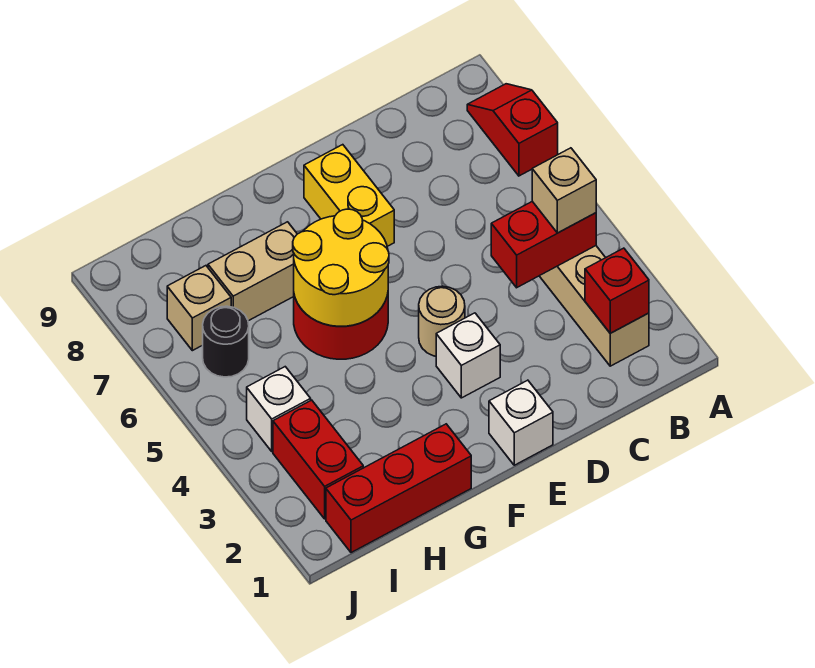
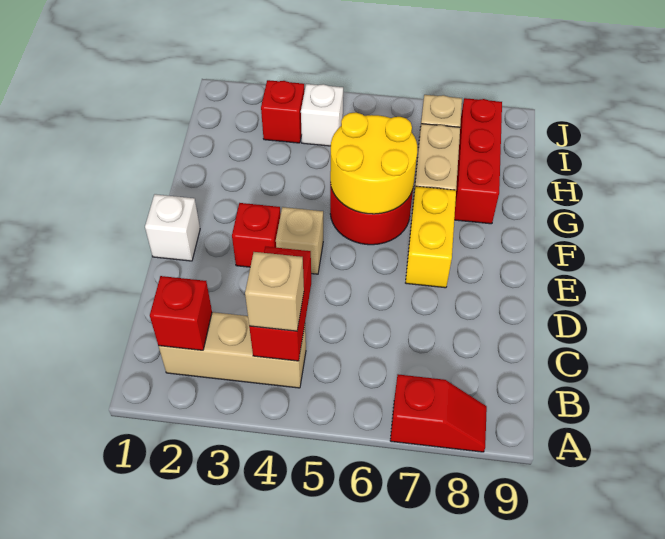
white brick E3 level 1 -> red brick E3 level 1
tan round brick E4 level 1 -> tan brick E4 level 1
yellow brick E7:E8 level 1 -> yellow brick E7:F7 level 1
red brick G1:I1 level 1 -> red brick G8:I8 level 1
red brick I2:I3 level 1 -> red brick I3 level 1
black round brick I6 level 1 -> none

